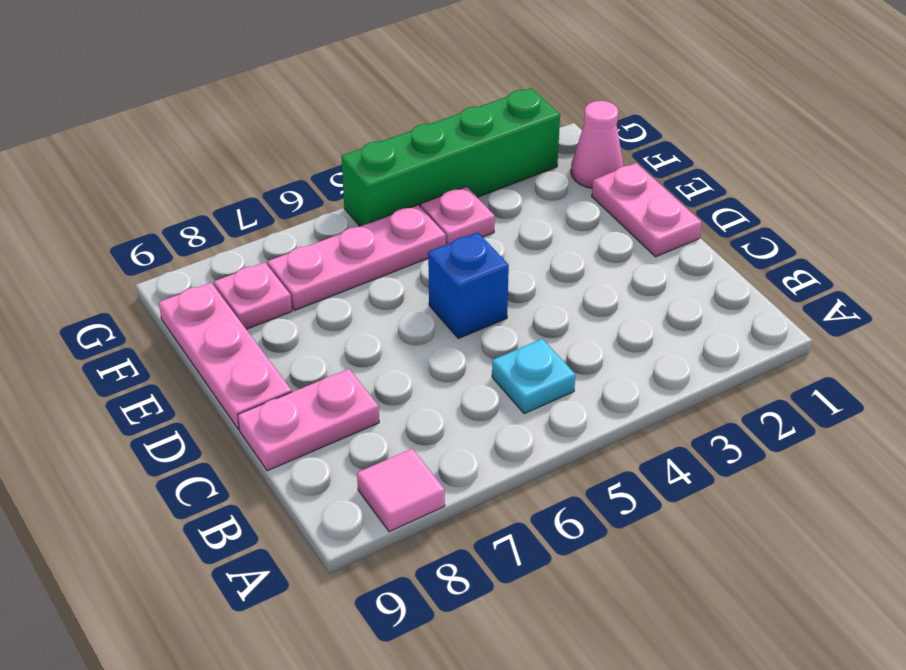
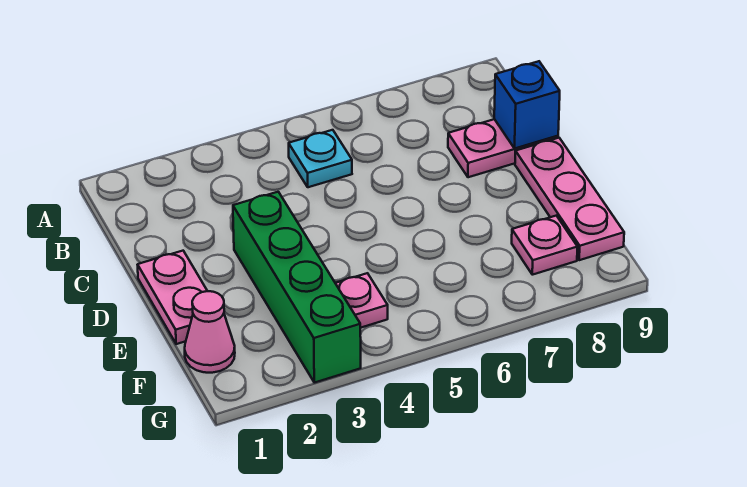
pink tile A8 level 1 -> none
blue brick D5 level 1 -> blue brick C9 level 2
pink plate F5:F7 level 1 -> none
green brick G2:G5 level 1 -> green brick D3:G3 level 1

